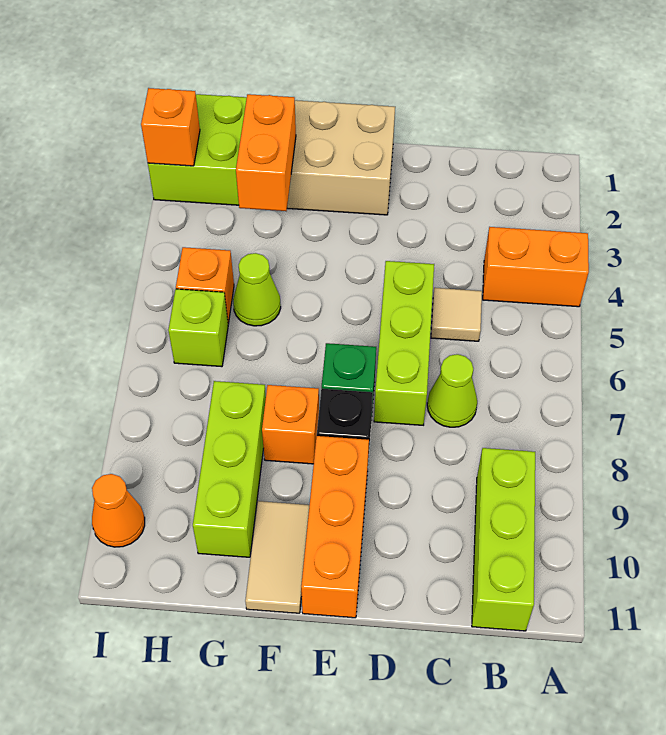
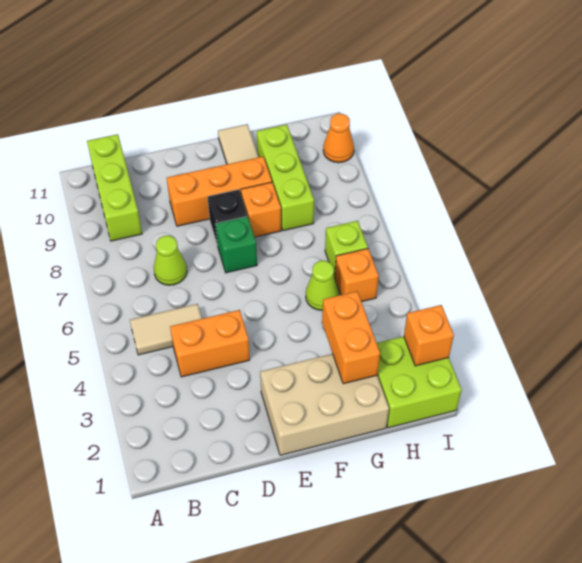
orange brick A4:B4 level 1 -> orange brick C4:D4 level 1
tan tile C5 level 1 -> tan tile B5:C5 level 1
lime brick D5:D7 level 1 -> none
orange brick E9:E11 level 1 -> orange brick D9:F9 level 1

